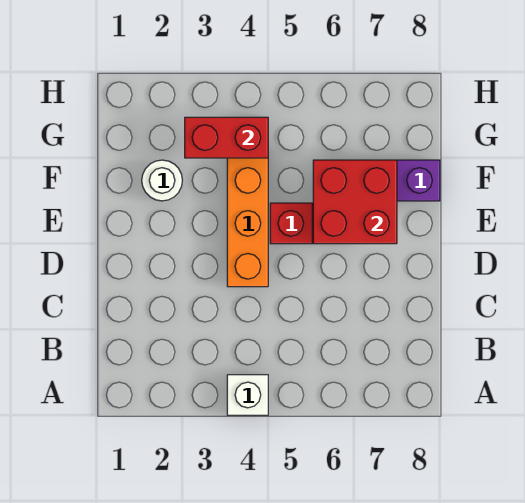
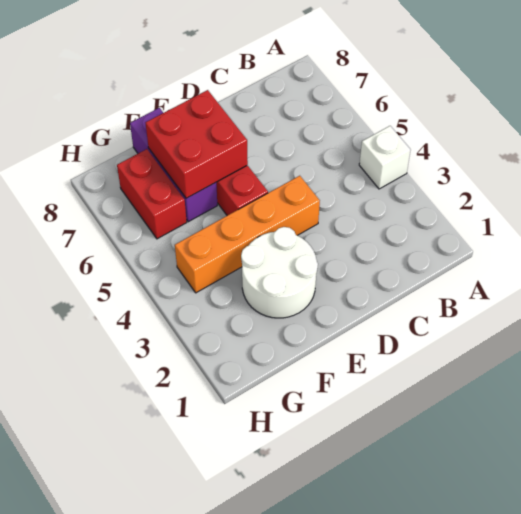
white round brick F2 level 1 -> white round brick E2:F3 level 1
red brick G3:G4 level 2 -> red brick G6:G7 level 1

